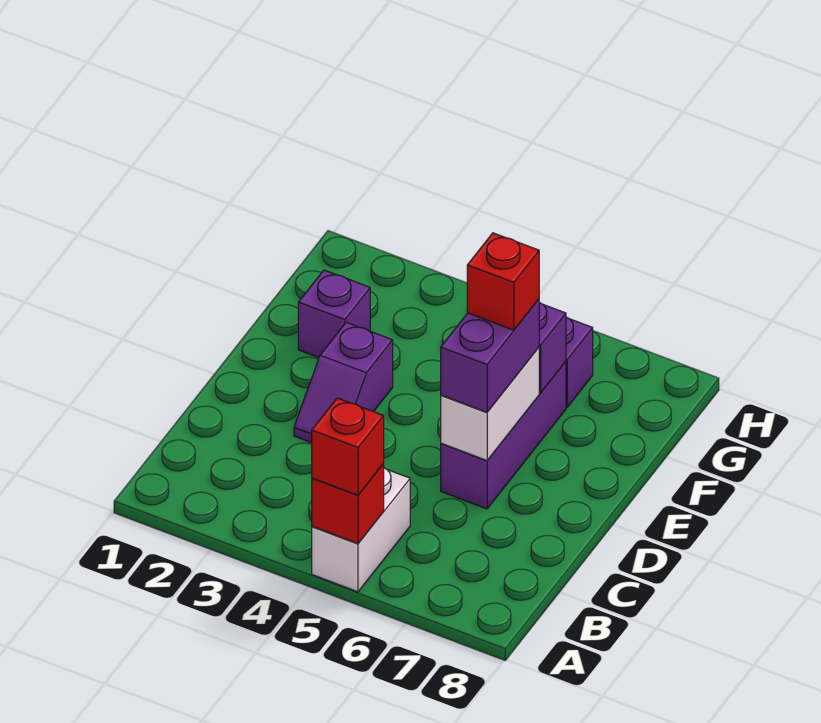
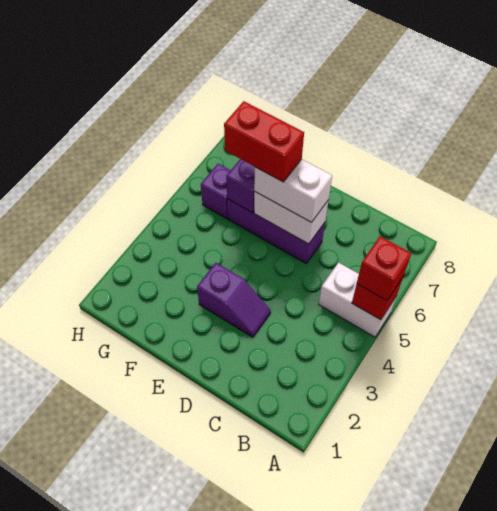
purple brick D6:E6 level 3 -> white brick D6:E6 level 3
red brick E6 level 4 -> red brick E6:F6 level 4
purple brick F2 level 1 -> none

